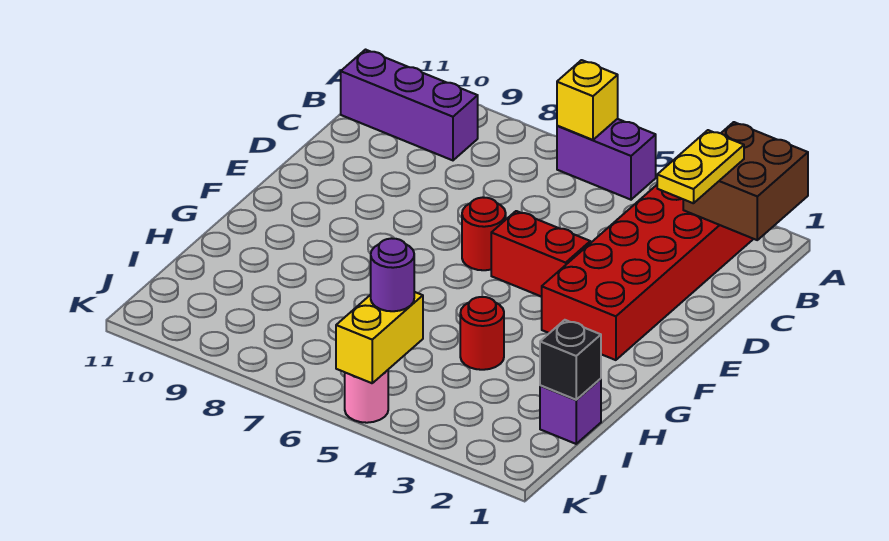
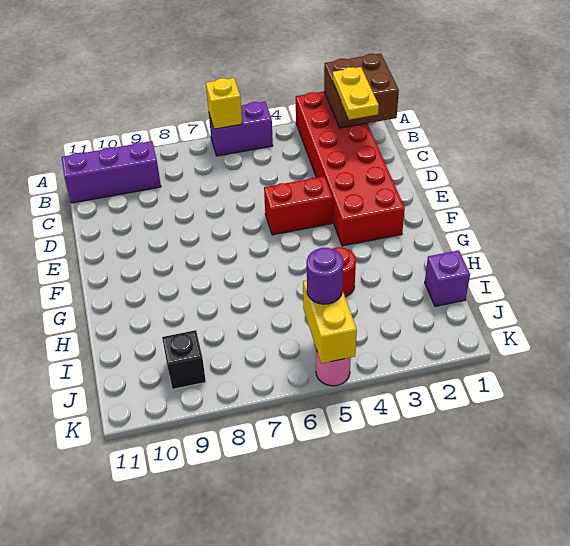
red round brick E6 level 1 -> none
black brick I1 level 2 -> black brick J9 level 1

